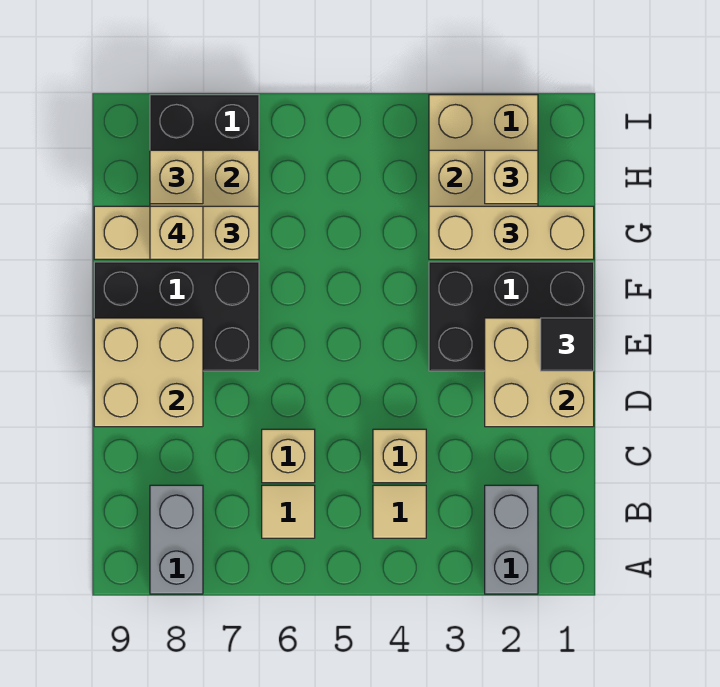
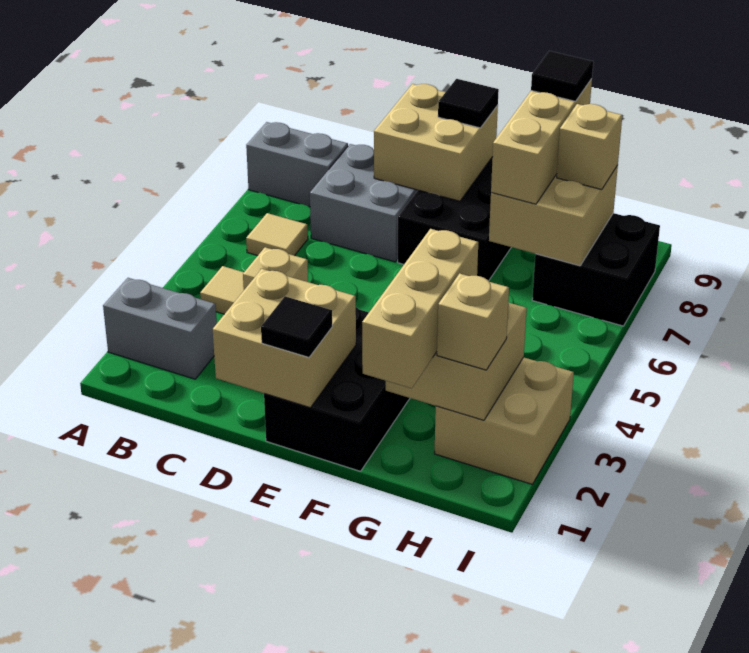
tan brick C6 level 1 -> none
none -> grey brick C7:D8 level 1
none -> black tile E9 level 3
tan brick G8 level 4 -> none
none -> black tile G9 level 4

